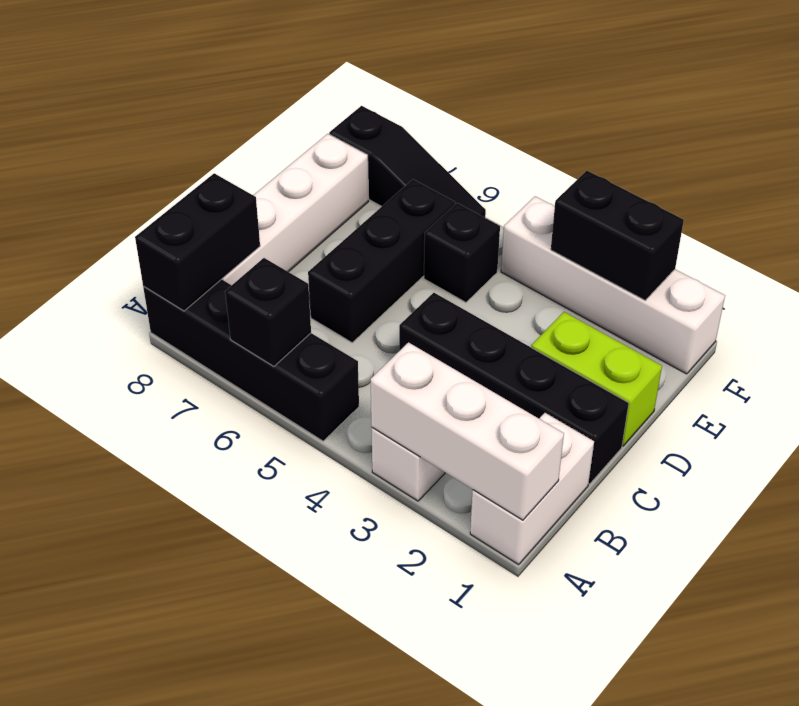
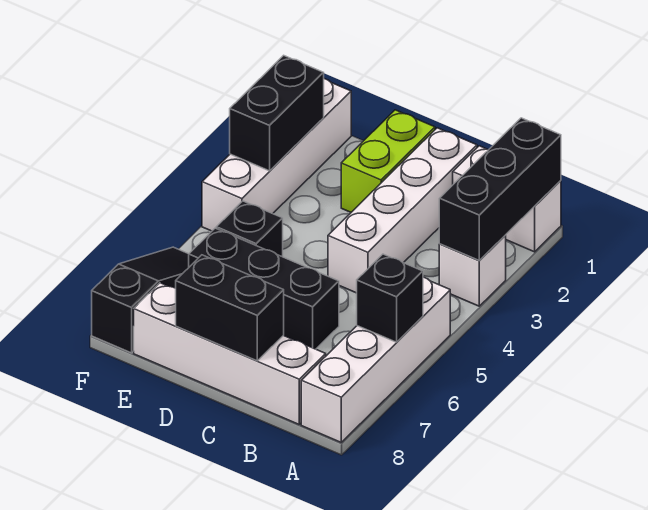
white brick A1:A3 level 2 -> black brick A1:A3 level 2
black brick A5:A8 level 1 -> white brick A5:A8 level 1
black brick A8:B8 level 2 -> black brick C8:D8 level 2
black brick C1:C4 level 1 -> white brick C1:C4 level 1

